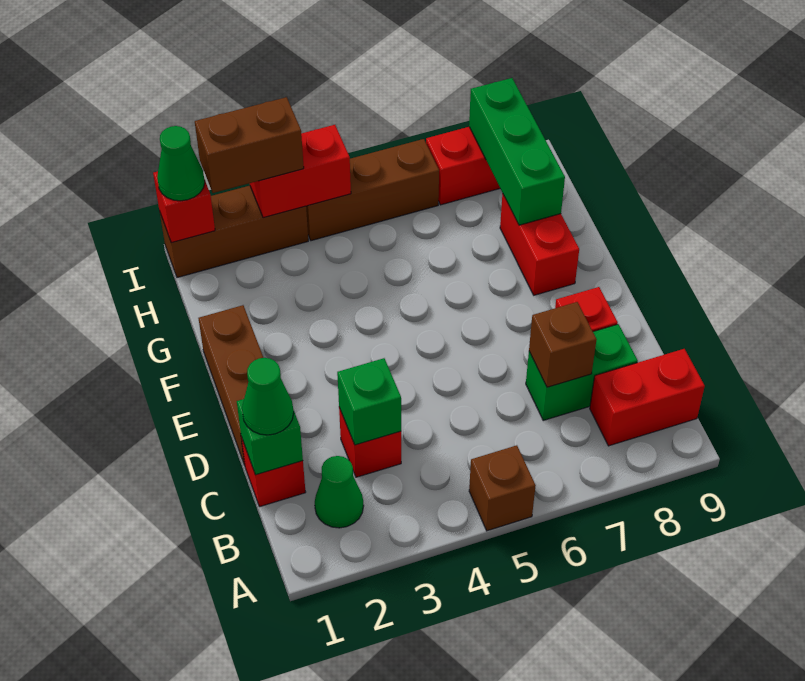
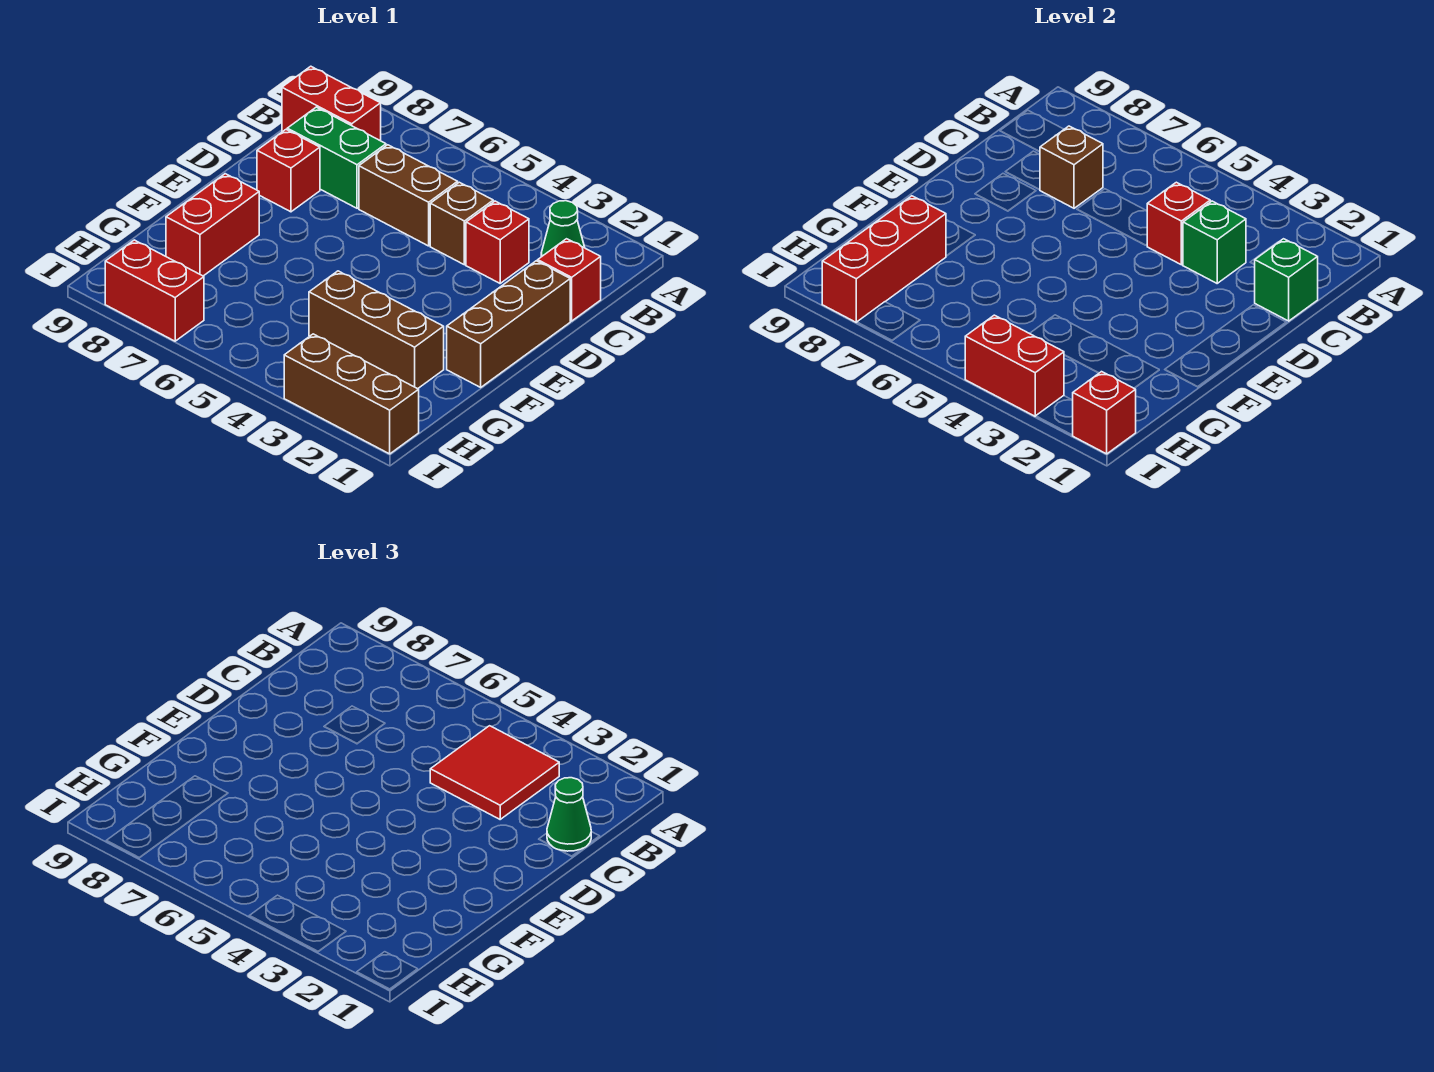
brown brick A5 level 1 -> brown brick C4 level 1
none -> red tile B3:C4 level 3
none -> red brick C4 level 2
green brick G8:I8 level 2 -> red brick G8:I8 level 2
green cone I1 level 3 -> none
brown brick I2:I3 level 3 -> brown brick C5:C6 level 1
brown brick I4:I6 level 1 -> brown brick G2:G4 level 1

